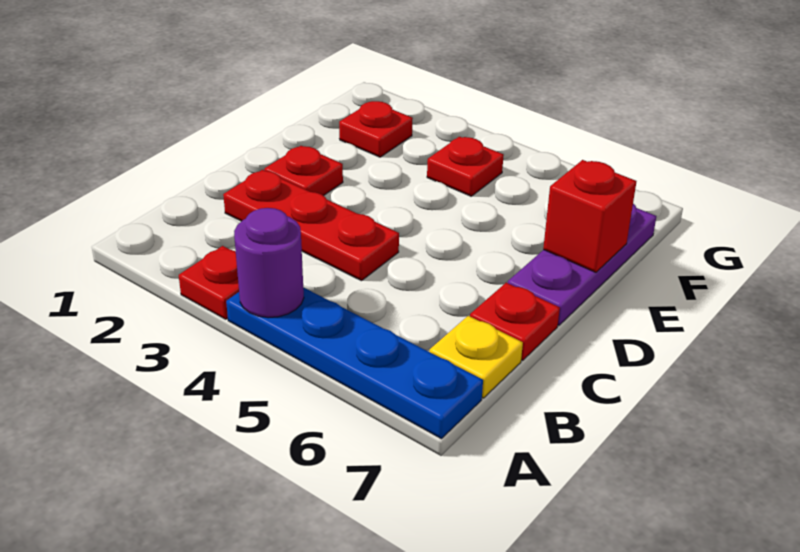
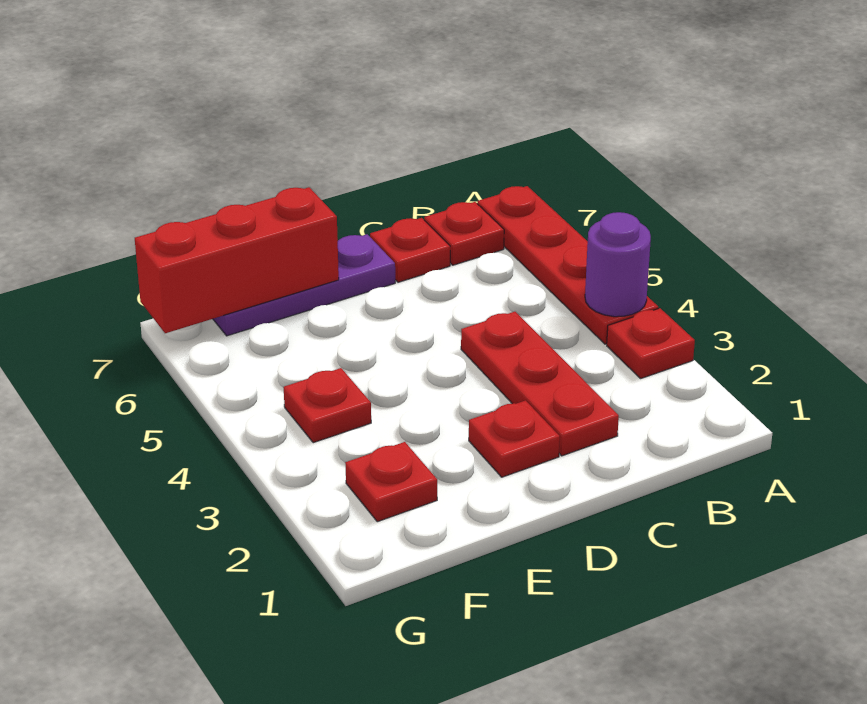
blue plate A4:A7 level 1 -> red plate A4:A7 level 1
yellow plate B7 level 1 -> red plate B7 level 1
red brick E7 level 2 -> red brick E7:G7 level 2

